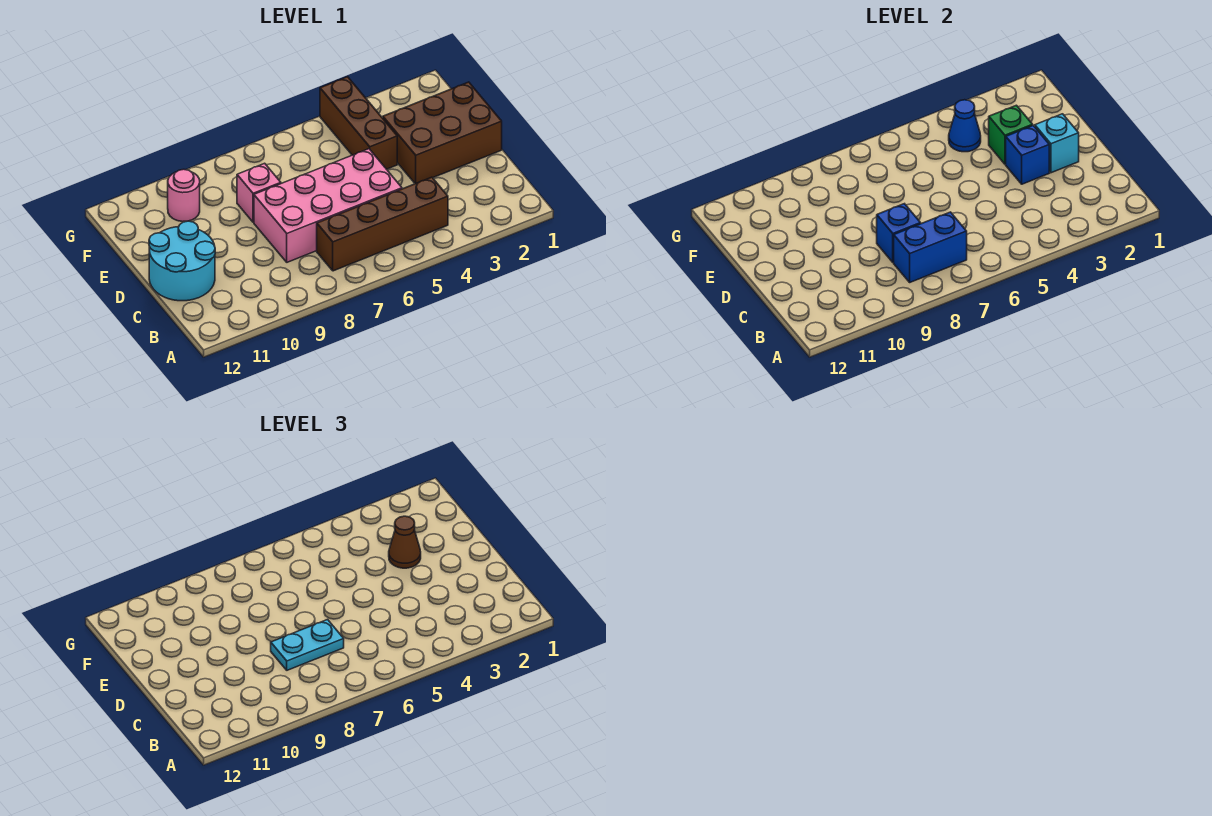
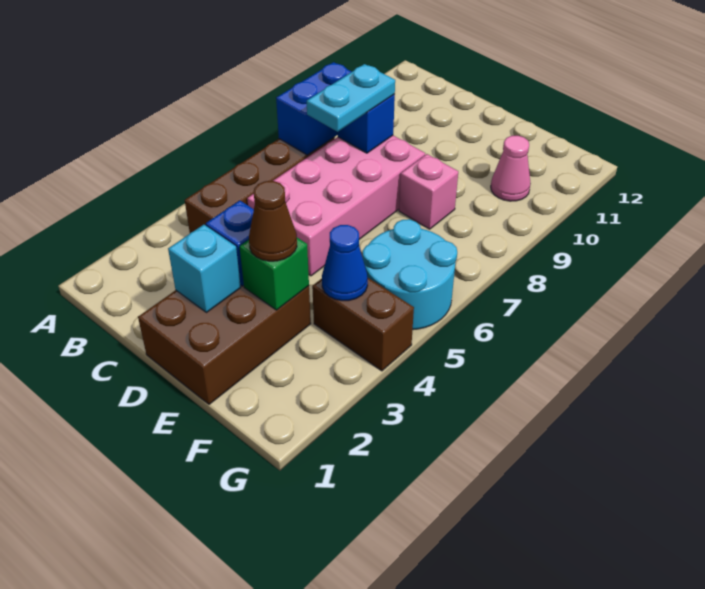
cyan round brick C11:D12 level 1 -> cyan round brick F5:G6 level 1
brown brick E4:G4 level 1 -> brown brick F4:G4 level 1
pink round brick F10 level 1 -> pink cone F10 level 1

